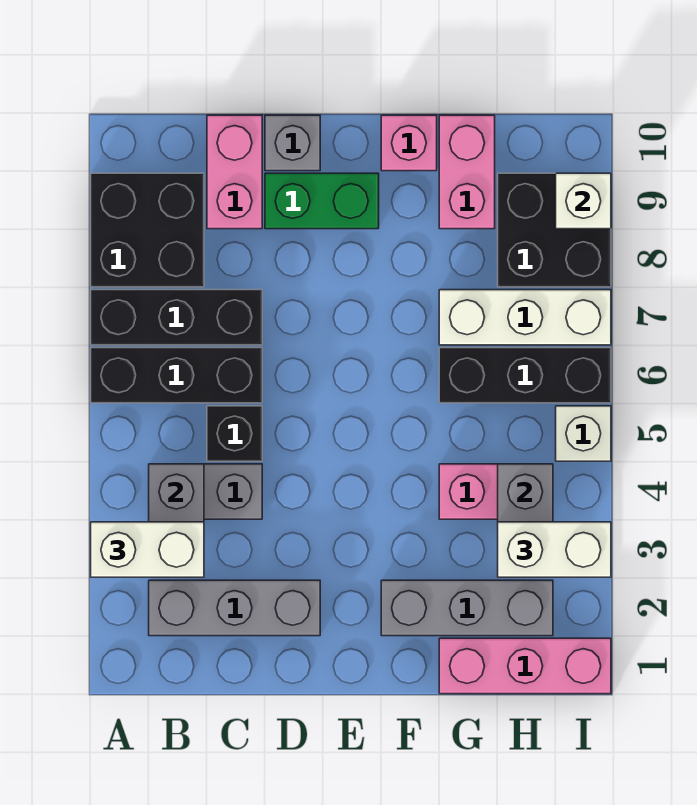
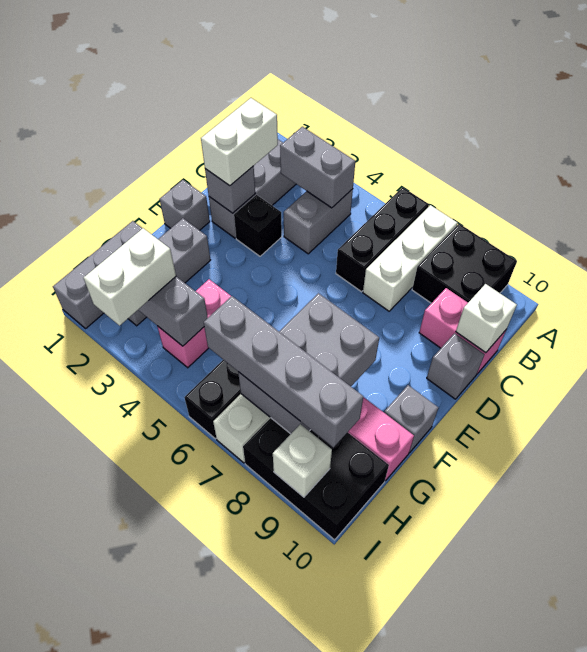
white brick A3:B3 level 3 -> white brick C2:D2 level 3
black brick A7:C7 level 1 -> white brick A7:C7 level 1
black brick C5 level 1 -> black brick D3 level 1
none -> grey brick D2 level 2
green brick D9:E9 level 1 -> none
none -> grey brick E1 level 1
none -> grey brick F7:H8 level 2
pink brick F10 level 1 -> grey brick F10 level 1
pink brick G1:I1 level 1 -> grey brick G1:I1 level 1
none -> grey brick H6:H9 level 3
black brick H8:I9 level 1 -> black brick H8:I10 level 1
white brick I5 level 1 -> white brick C10 level 2

